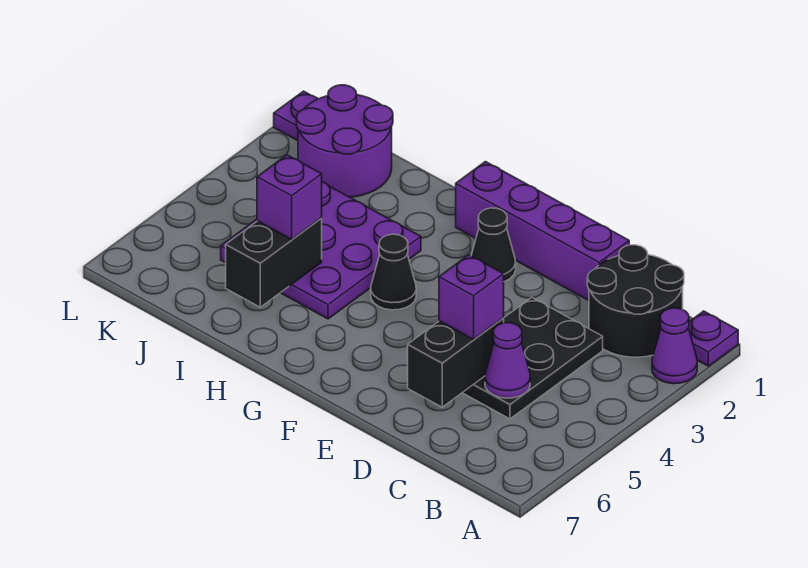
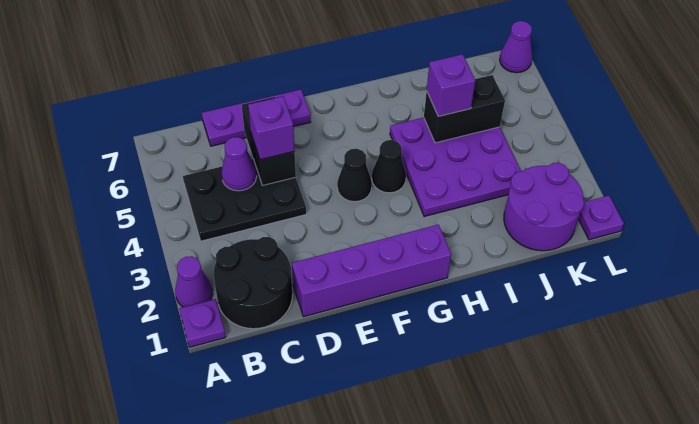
black plate C3:D5 level 1 -> black plate B4:D5 level 1
none -> purple plate C7:E7 level 1
black cone F2 level 1 -> black cone F4 level 1
black brick I5:I6 level 2 -> black brick I5:J5 level 2
none -> purple cone L7 level 1

